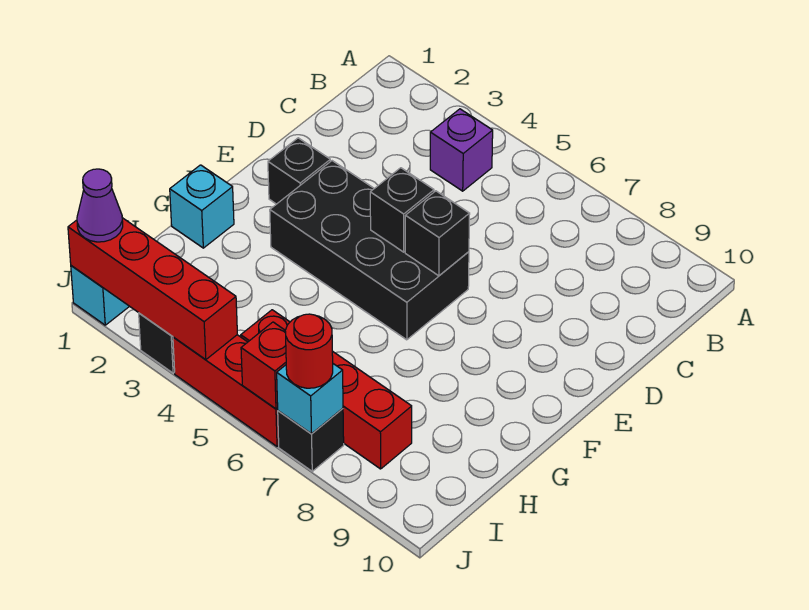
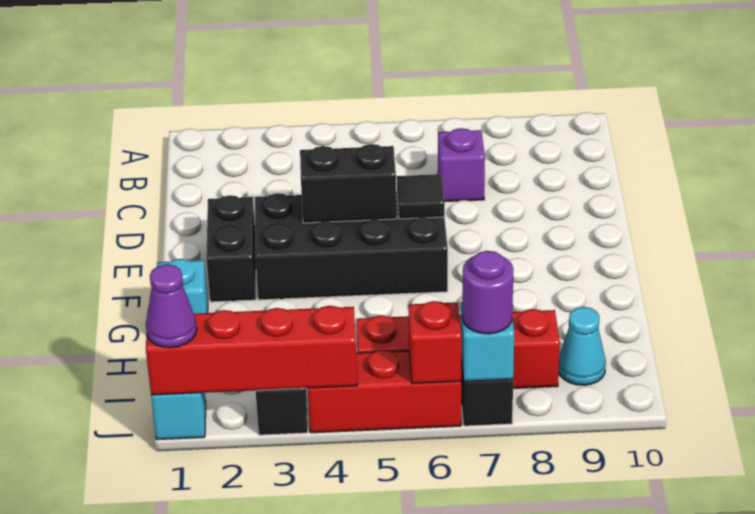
purple brick B4 level 1 -> purple brick C7 level 1
black brick E2 level 1 -> black brick E2:F2 level 1
black brick E5 level 2 -> black brick E4:E5 level 2
black brick E6 level 2 -> black tile E6 level 2
none -> cyan cone I9 level 1
red round brick J7 level 3 -> purple round brick J7 level 3

